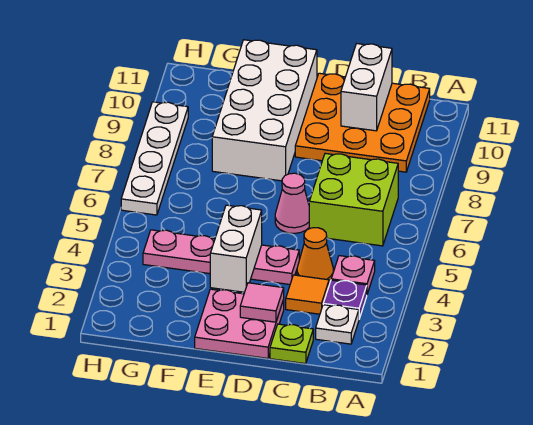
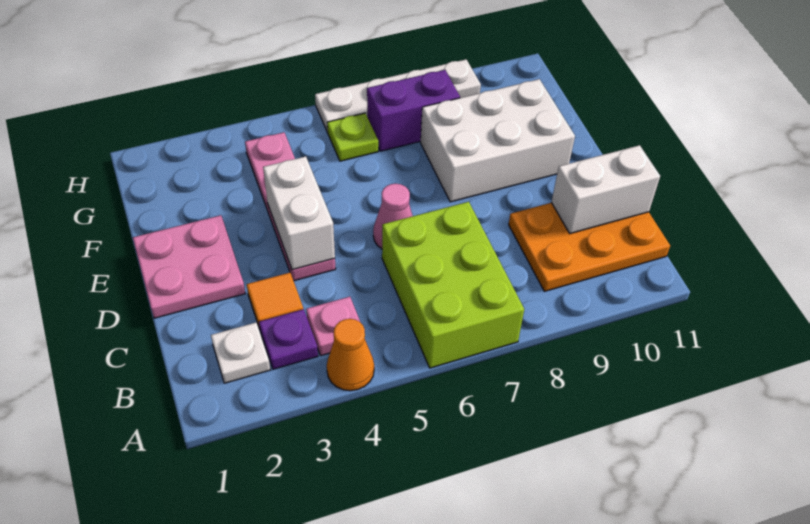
lime brick B6:C7 level 1 -> lime brick A6:C7 level 1
orange plate B9:D11 level 1 -> orange plate B9:C11 level 1
lime plate C1 level 1 -> lime plate G6 level 1
orange cone C4 level 1 -> orange cone A4 level 1
pink tile D2 level 2 -> none
white brick E3:E4 level 2 -> white brick D4:E4 level 2
white brick E8:F11 level 1 -> white brick E8:F10 level 1
none -> purple brick G7:G8 level 1

